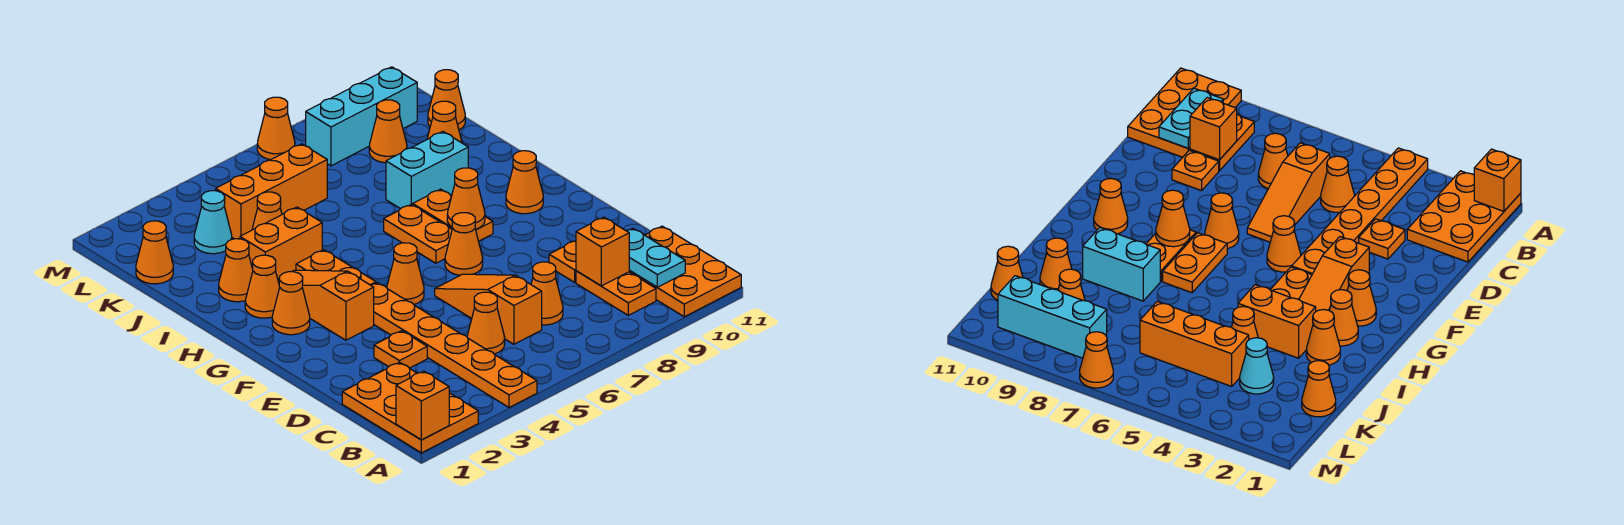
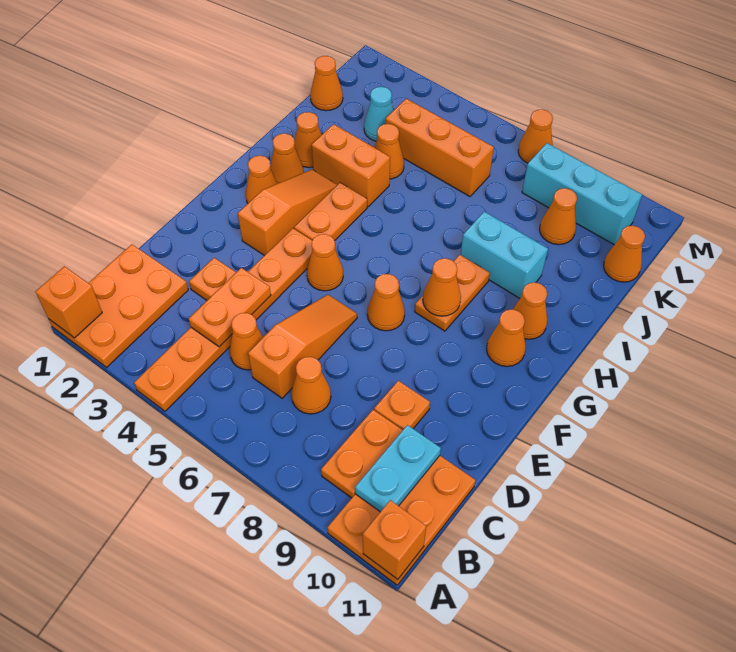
orange brick C9 level 2 -> orange brick A11 level 2
orange plate G7:H7 level 1 -> orange plate C4:D4 level 2
orange cone J10 level 1 -> orange cone H10 level 1

